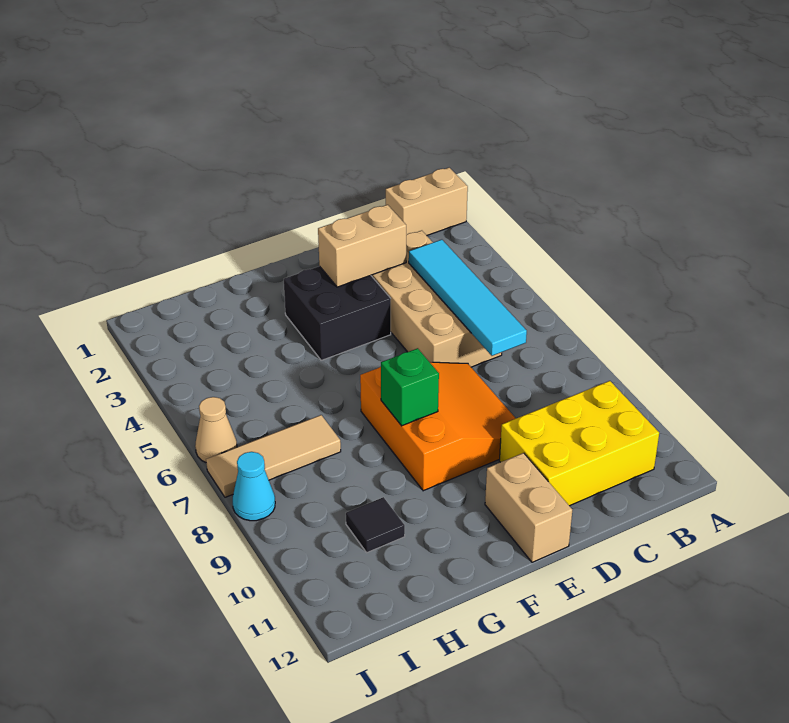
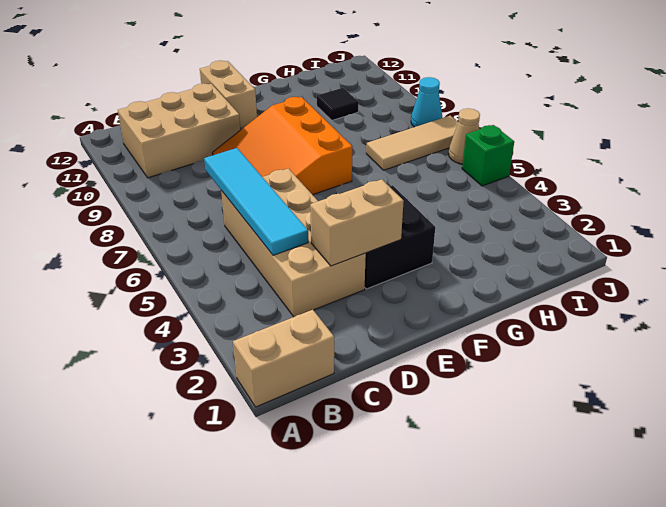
yellow brick B10:D11 level 1 -> tan brick B10:D11 level 1
green brick F8 level 2 -> green brick J5 level 1

